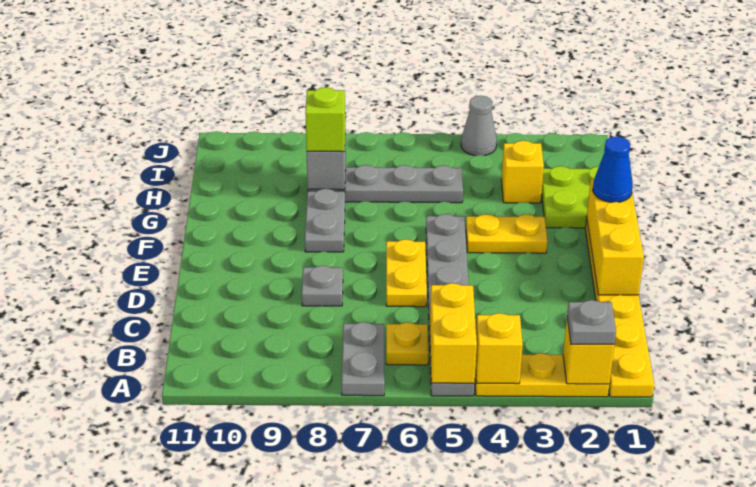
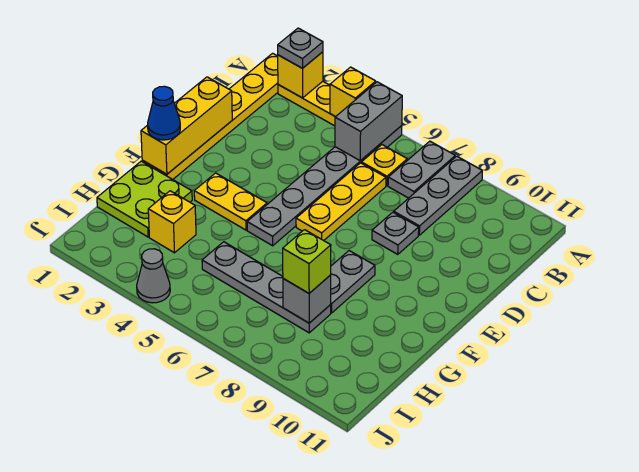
yellow brick A5:B5 level 2 -> grey brick A5:B5 level 2
none -> grey plate A8:C8 level 1
yellow plate D6:E6 level 1 -> yellow plate C6:E6 level 1

